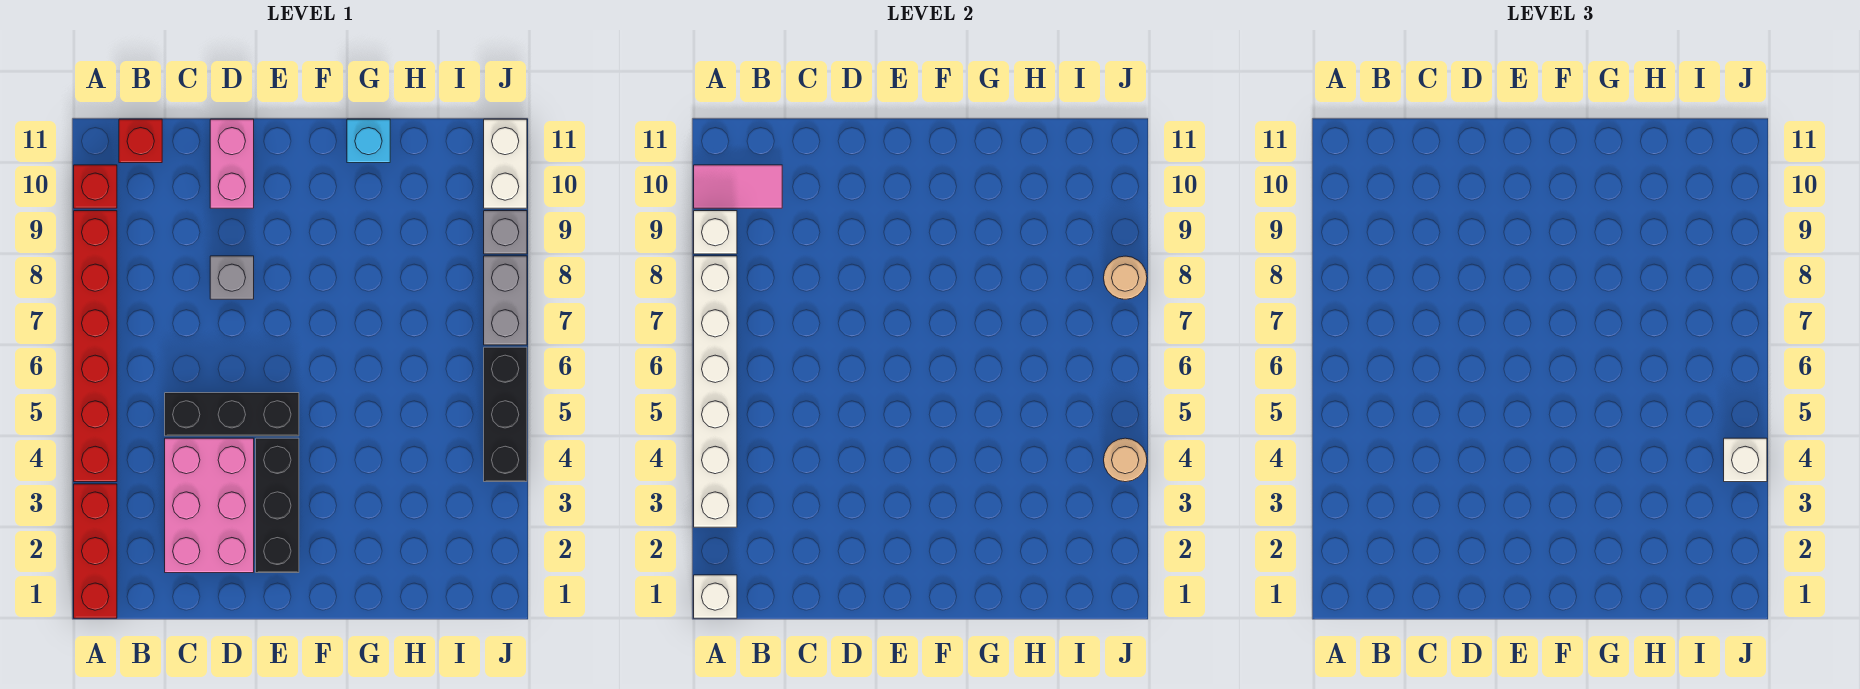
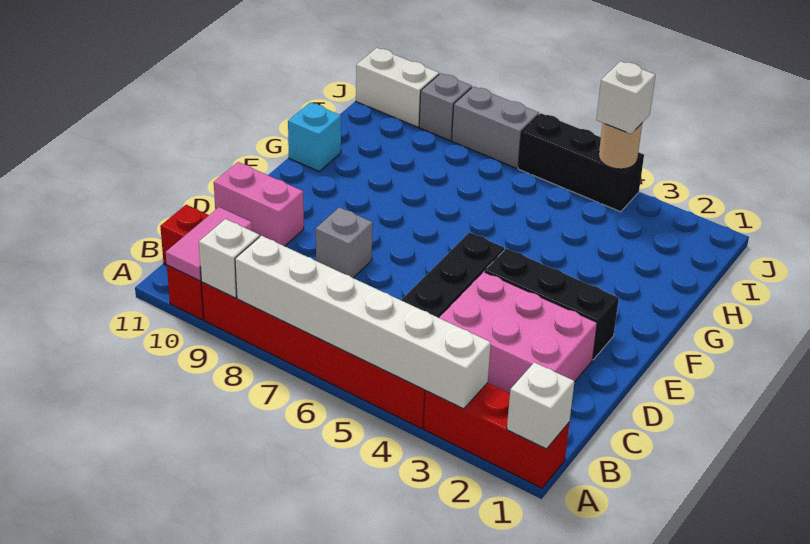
tan round brick J8 level 2 -> none

